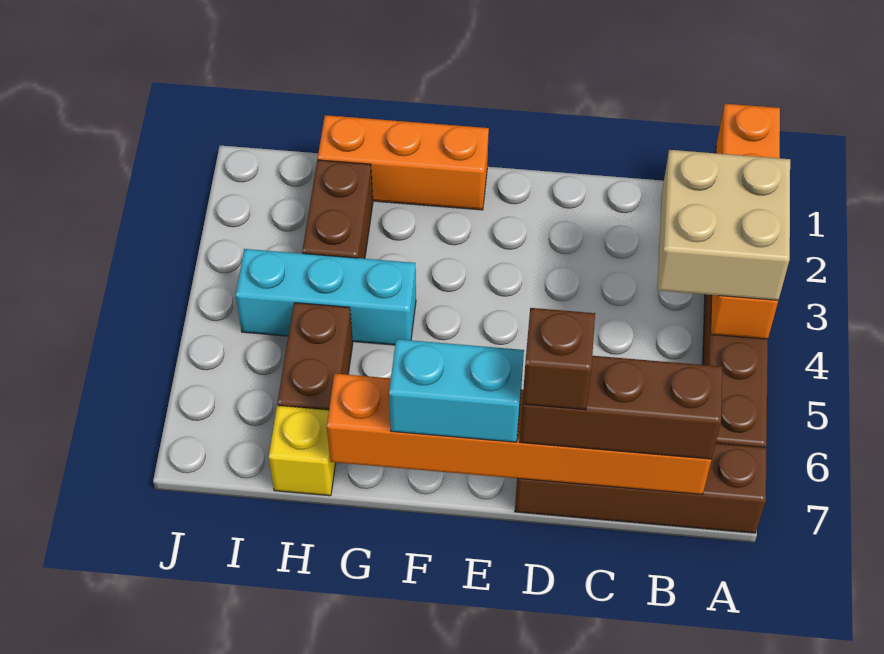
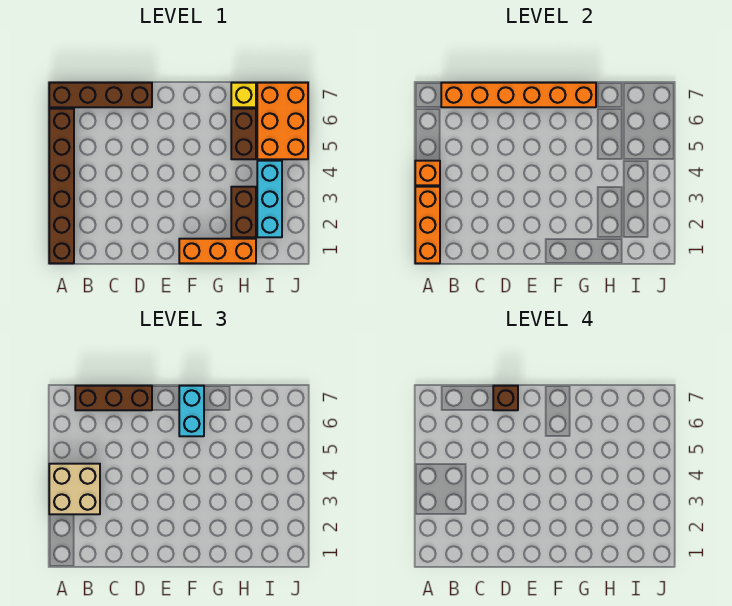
cyan brick E7:F7 level 3 -> cyan brick F6:F7 level 3
cyan brick G4:I4 level 1 -> cyan brick I2:I4 level 1
none -> orange brick I5:J7 level 1

